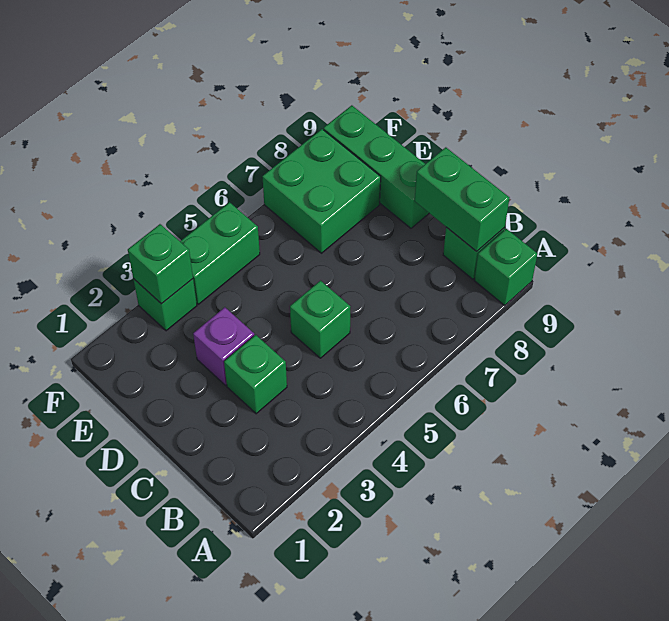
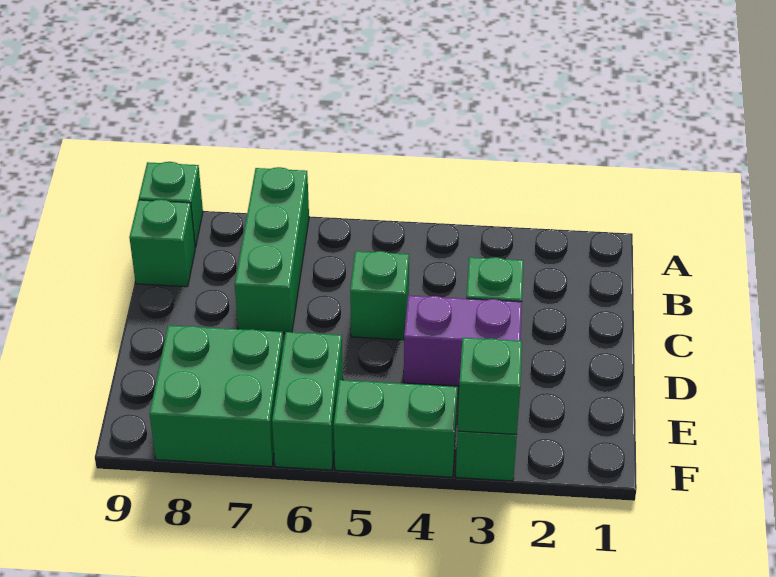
green brick B9:C9 level 2 -> green brick E6:F6 level 1
purple brick D3 level 1 -> purple brick D3:D4 level 1
green brick D9:F9 level 1 -> green brick A7:C7 level 1

